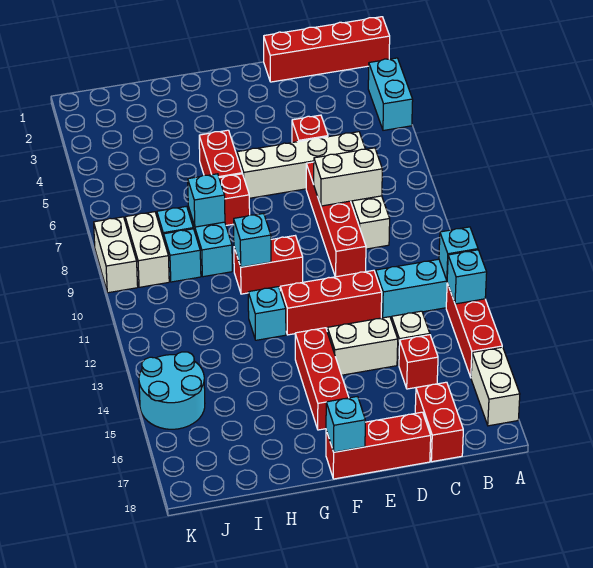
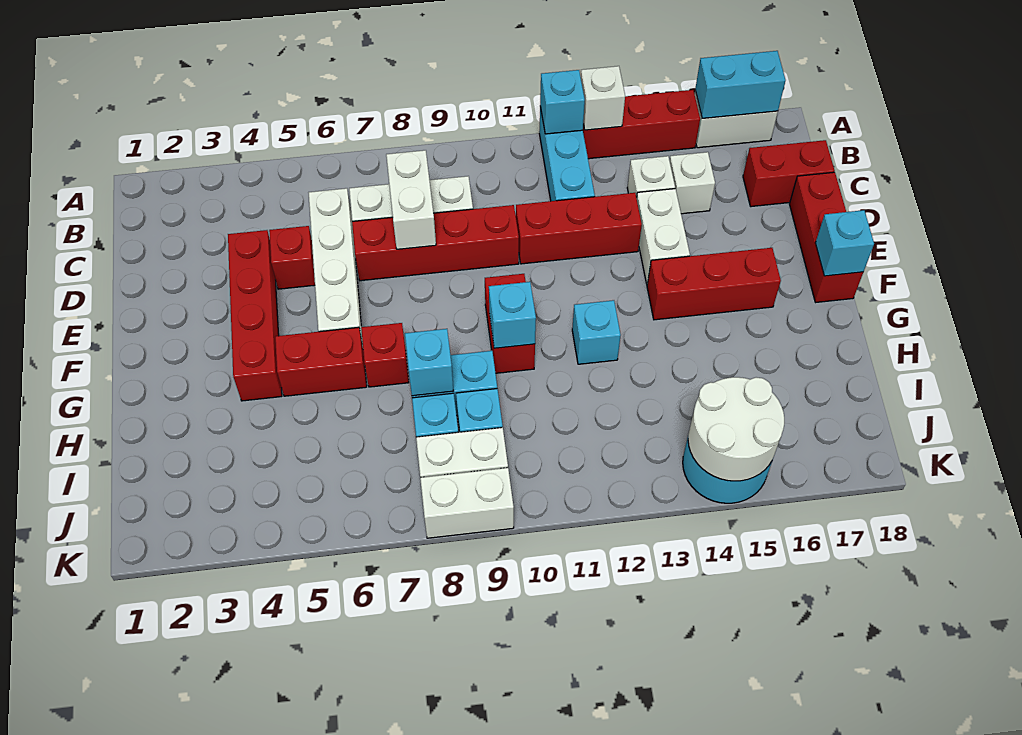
red brick A1:D1 level 1 -> red brick D4:G4 level 1
cyan brick A3:A4 level 1 -> cyan brick A16:A17 level 2
cyan brick A13 level 2 -> white brick A13 level 2
red brick C15 level 1 -> white brick C15 level 1
red brick D12:F12 level 1 -> red brick D11:D13 level 1
none -> white round brick J14:K15 level 2

